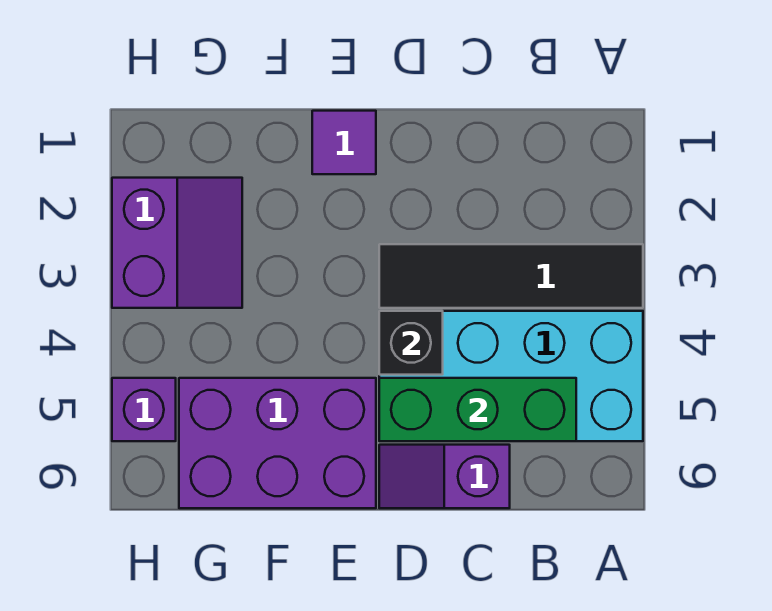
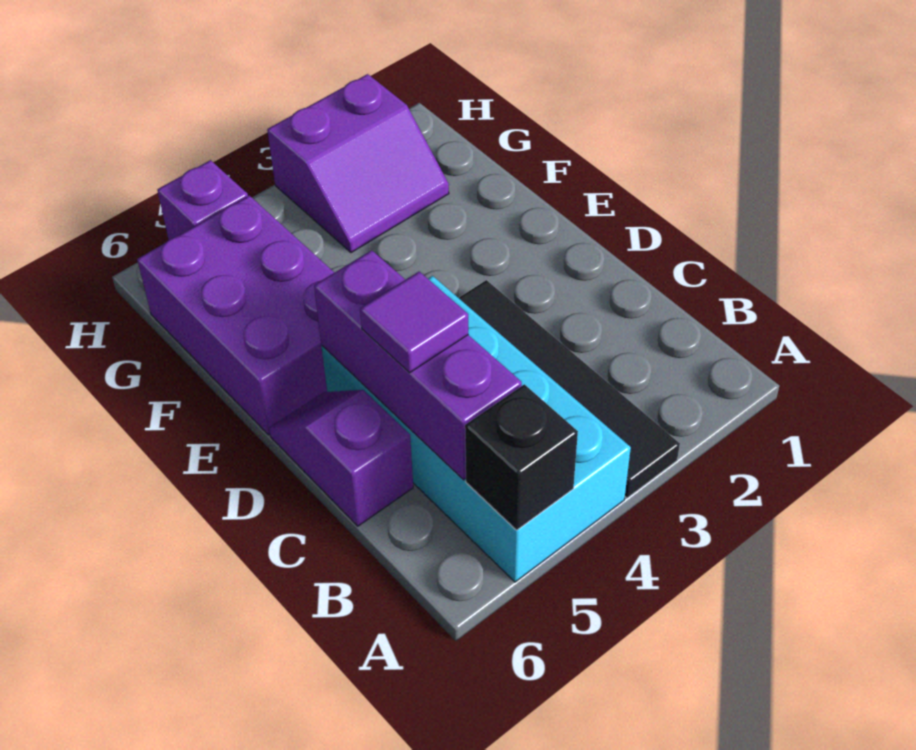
green brick B5:D5 level 2 -> purple brick B5:D5 level 2
black brick D4 level 2 -> black brick A5 level 2
purple tile E1 level 1 -> purple tile C5 level 3

